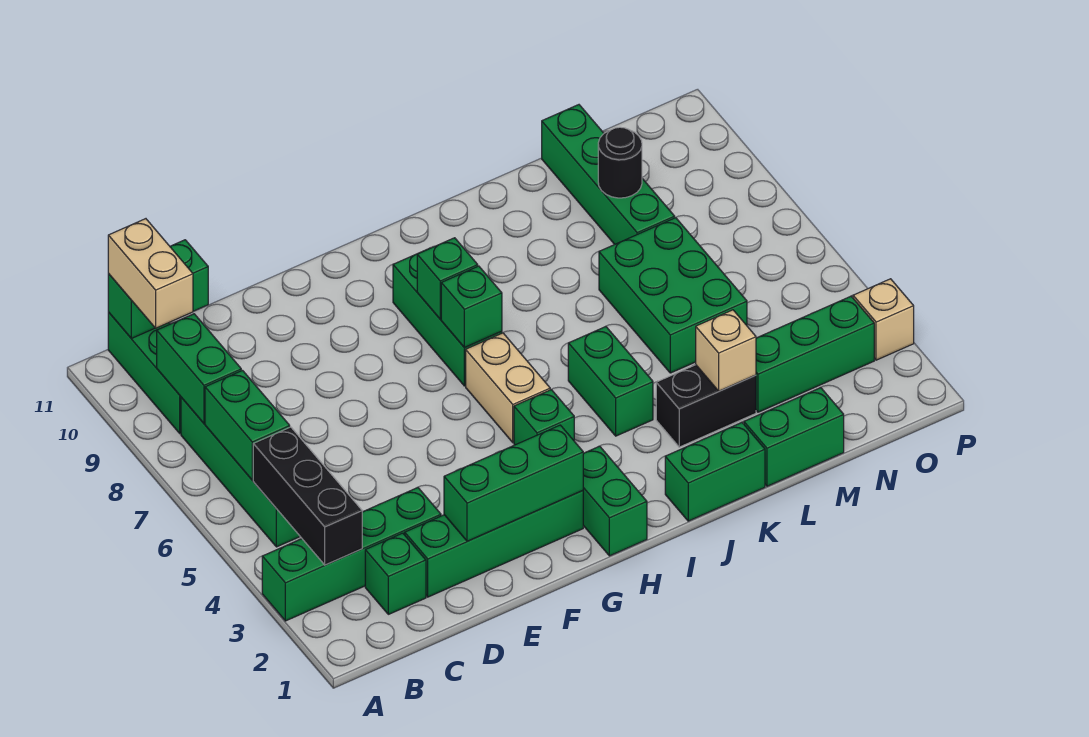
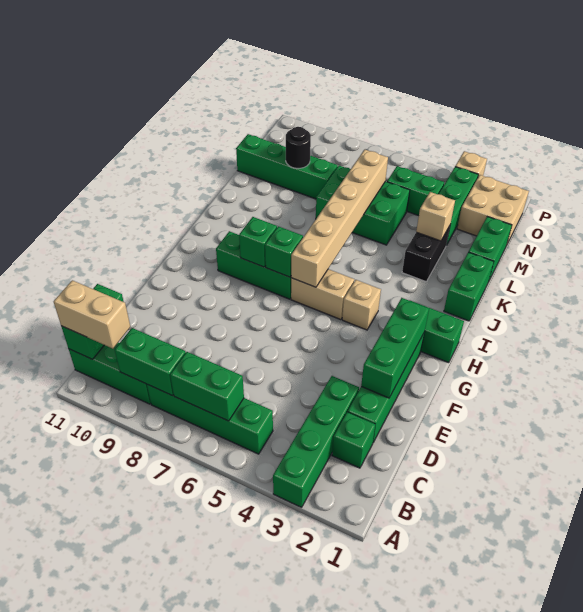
black brick B3:B5 level 2 -> none
green brick H4 level 1 -> tan brick H4 level 1
none -> tan brick H6:M6 level 2
green brick J4:J5 level 1 -> green brick N4:N5 level 1
none -> tan brick N1:O2 level 1

